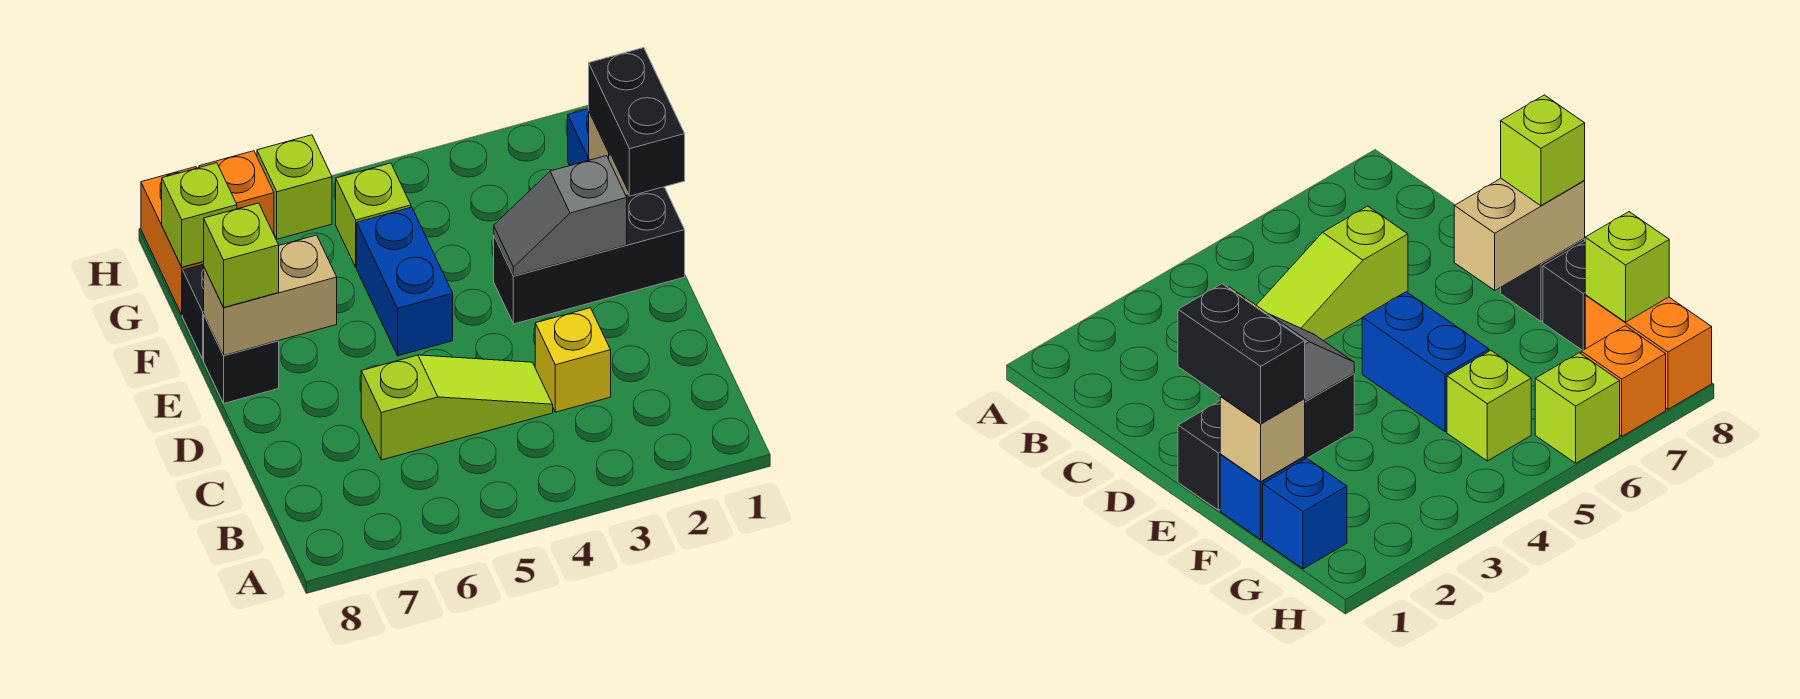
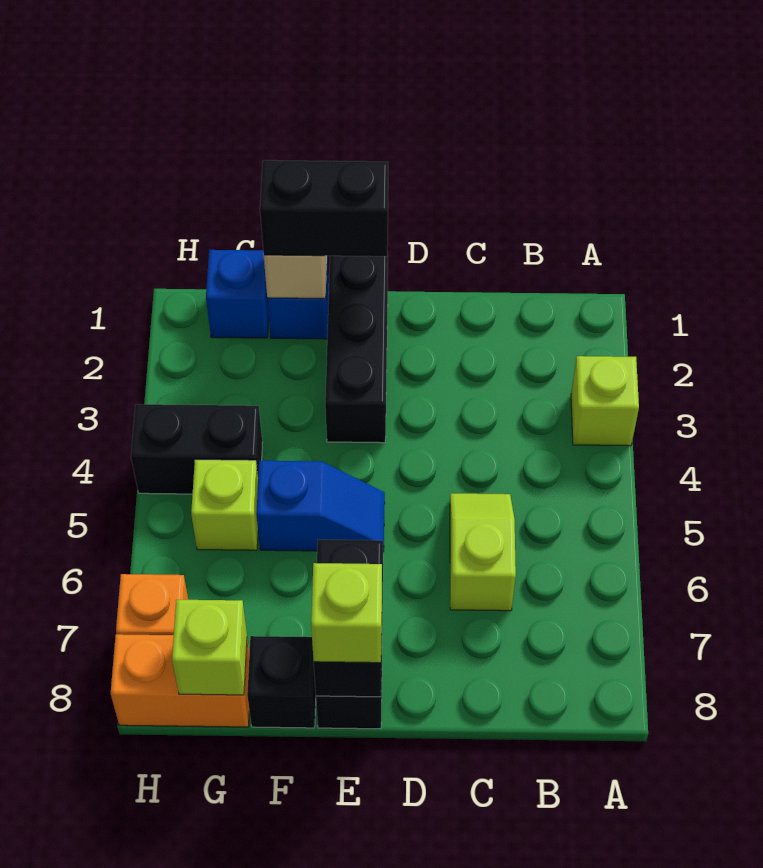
yellow brick C3 level 1 -> none
lime slope C4:C6 level 1 top 6 -> lime slope C5:C6 level 1 top 6
grey slope E2:E3 level 2 top 2 -> none
blue brick E5:F5 level 1 -> blue slope E5:F5 level 1 top F
tan brick E7:E8 level 2 -> black brick E7:E8 level 2
none -> black brick G4:H4 level 1
lime brick H6 level 1 -> lime brick A3 level 1

